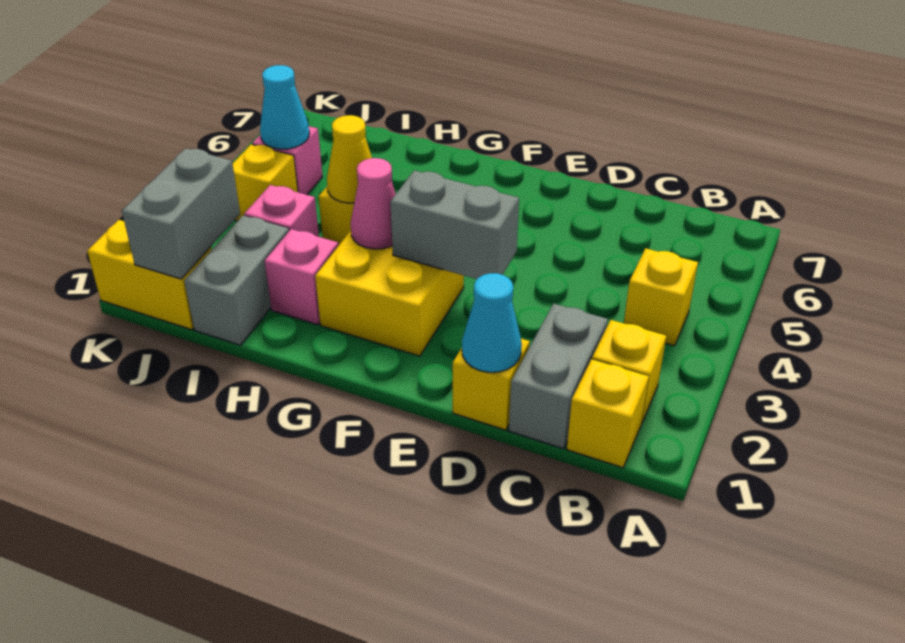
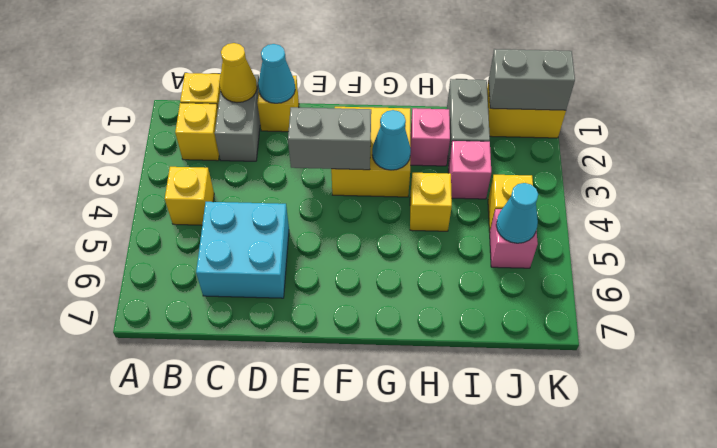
none -> cyan brick C5:D6 level 1
pink cone G3 level 2 -> cyan cone G3 level 2
yellow cone H4 level 2 -> yellow cone C1 level 2
grey brick J1:J2 level 2 -> grey brick J1:K1 level 2

